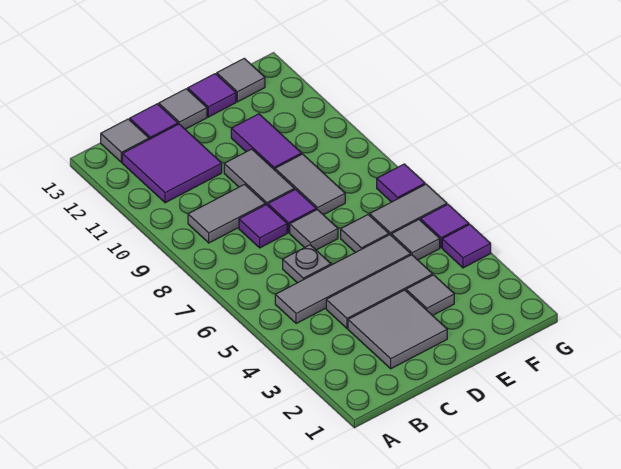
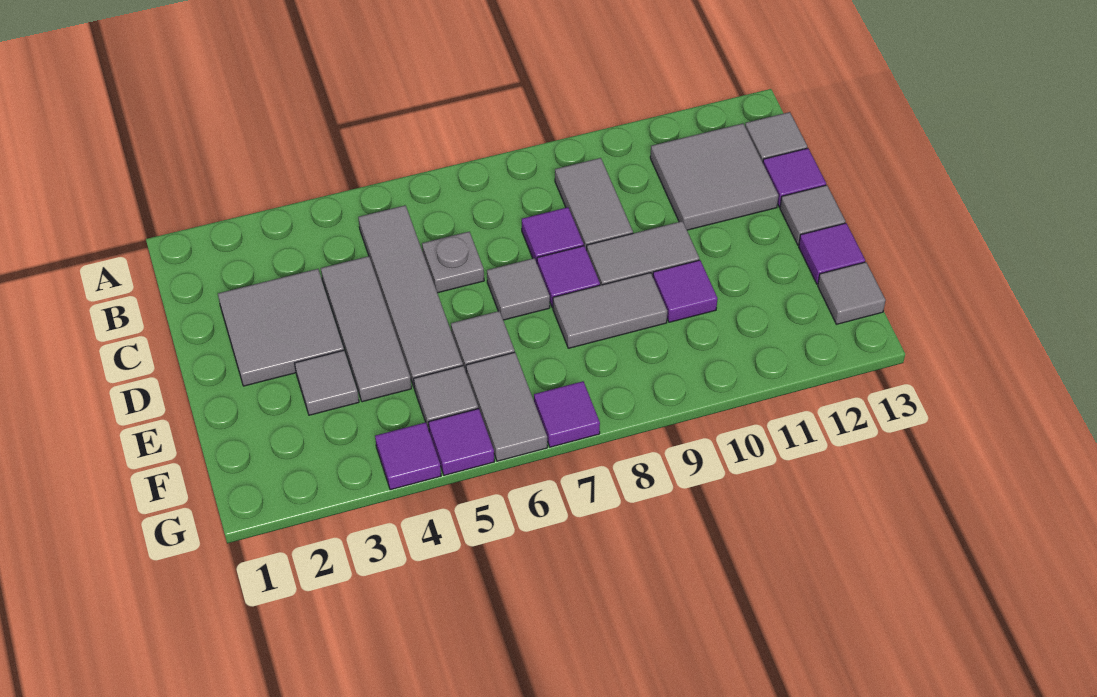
purple tile B11:C12 level 1 -> grey tile B11:C12 level 1
purple tile E10:E11 level 1 -> purple tile E10 level 1

